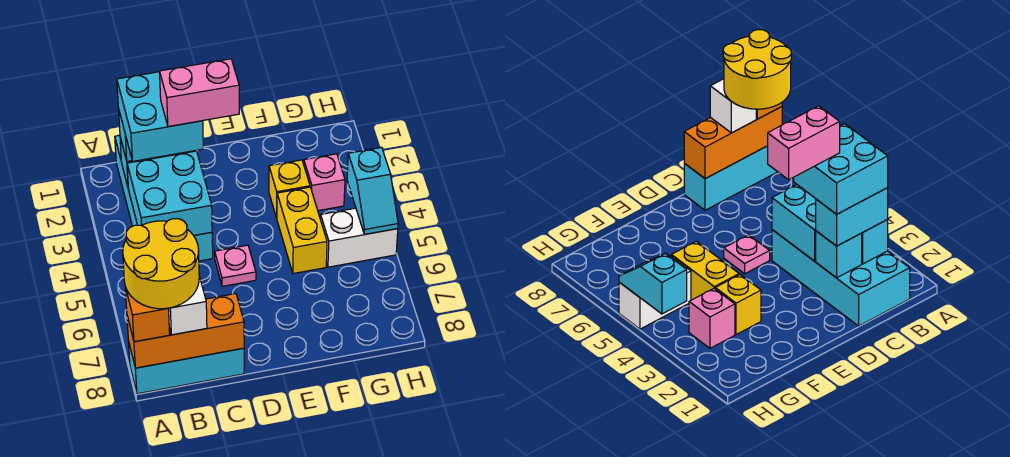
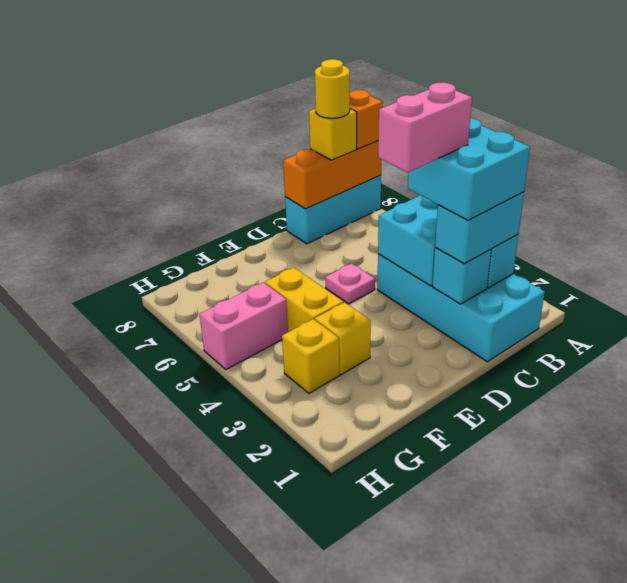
yellow round brick A7:B8 level 4 -> yellow round brick B8 level 4
white brick B8 level 3 -> yellow brick B8 level 3
pink brick G3 level 1 -> yellow brick G3 level 1
white brick G5:H5 level 1 -> pink brick G5:H5 level 1
cyan slope H4:H5 level 2 top 4 -> none

